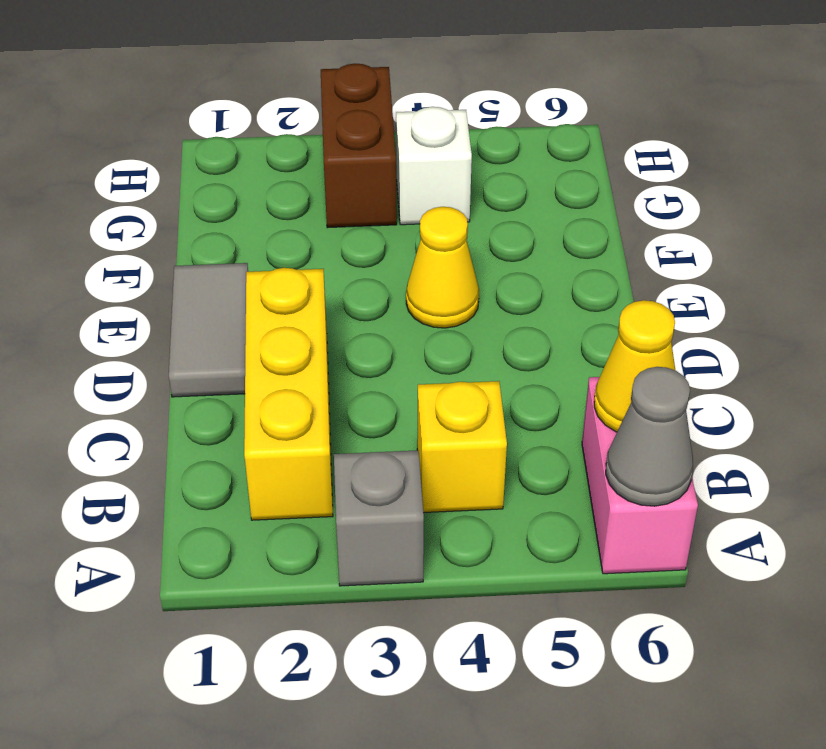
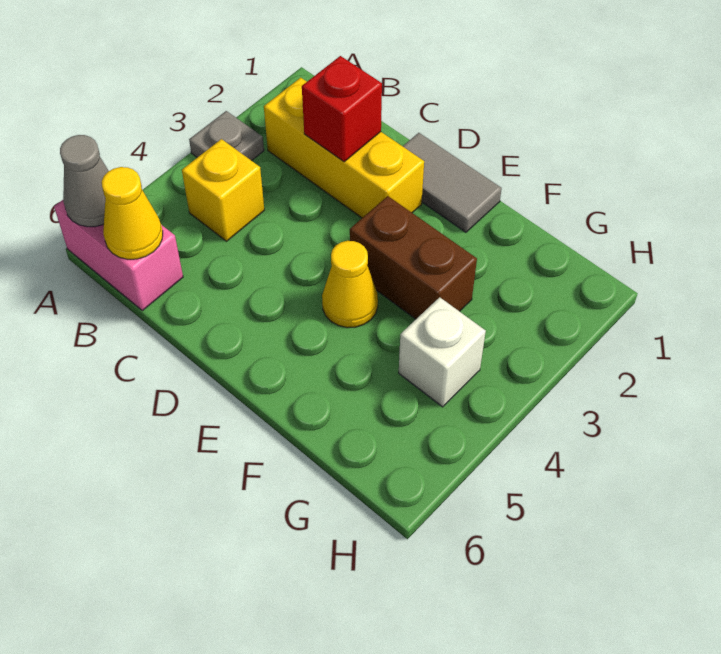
grey brick A3 level 1 -> grey plate A3 level 1
none -> red brick C2 level 2
brown brick G3:H3 level 1 -> brown brick E3:F3 level 1

